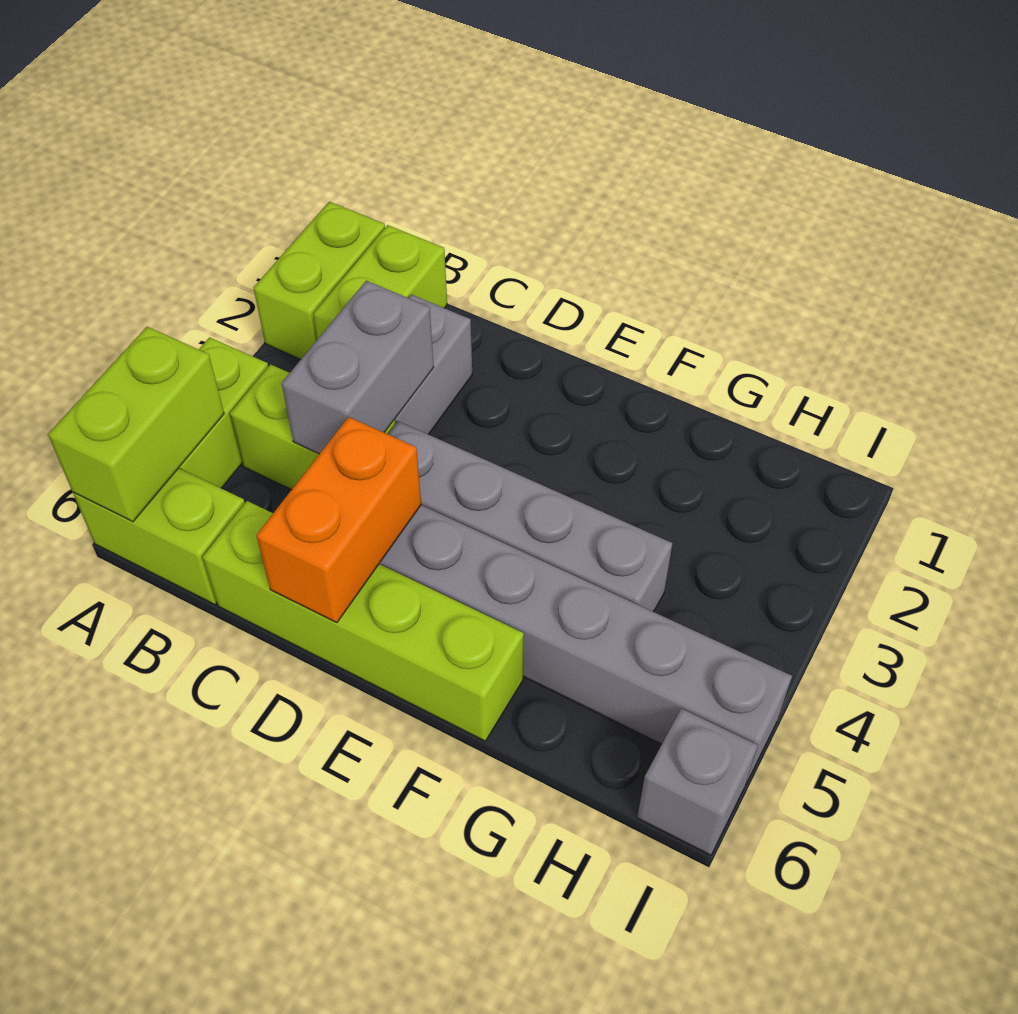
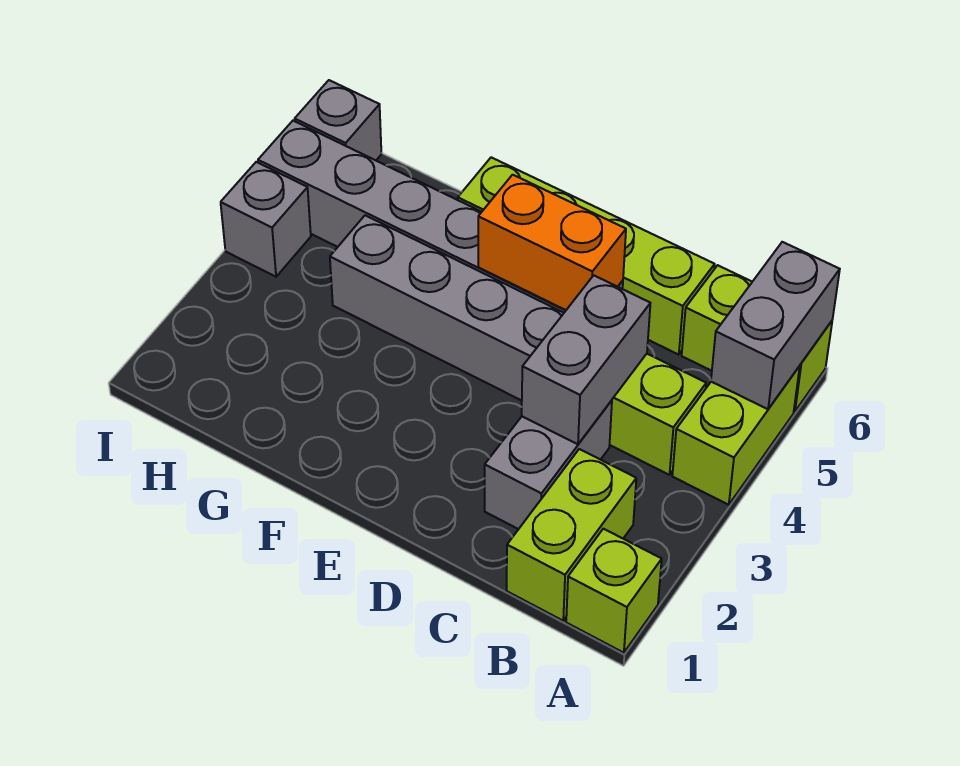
lime brick A1:A2 level 1 -> lime brick A1 level 1
lime brick A5:A6 level 2 -> grey brick A5:A6 level 2
orange brick D5:D6 level 2 -> orange brick D5:E5 level 2
none -> grey brick I4 level 1

